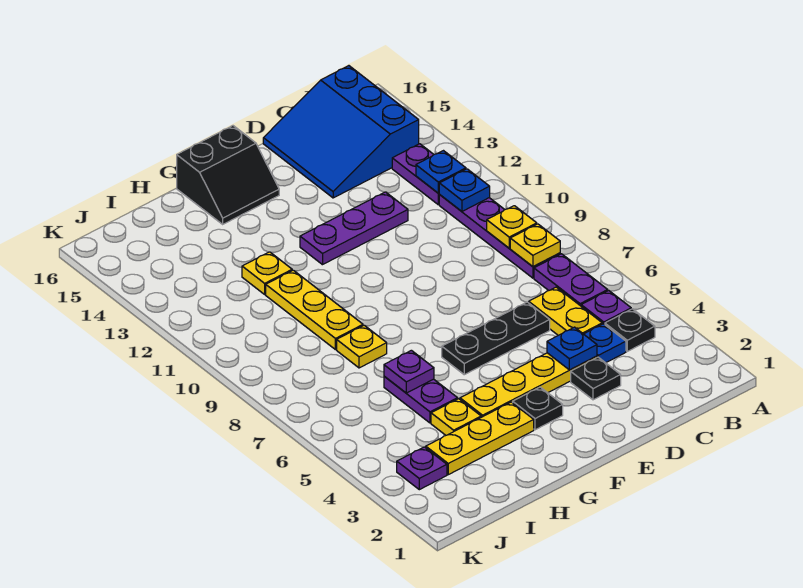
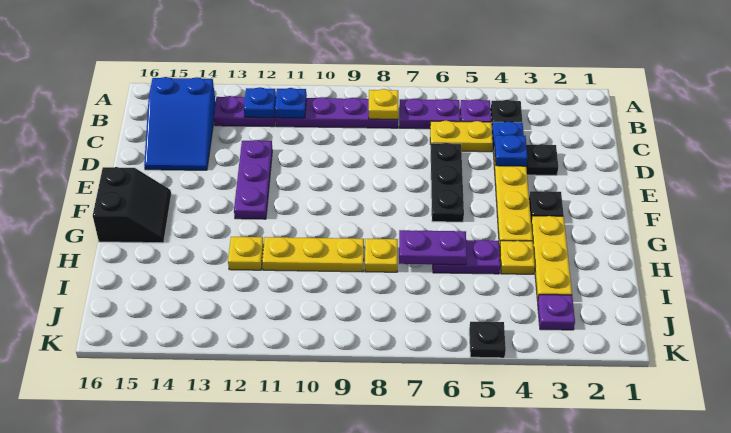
yellow plate B9 level 2 -> none
blue slope B14:D16 level 1 top B -> blue slope B14:D15 level 1 top B
purple plate H6 level 2 -> purple plate H6:H7 level 2
none -> black plate K5 level 1

